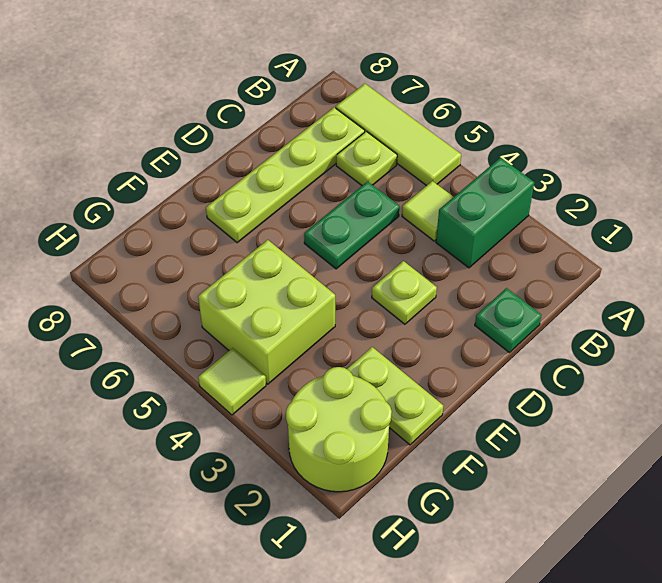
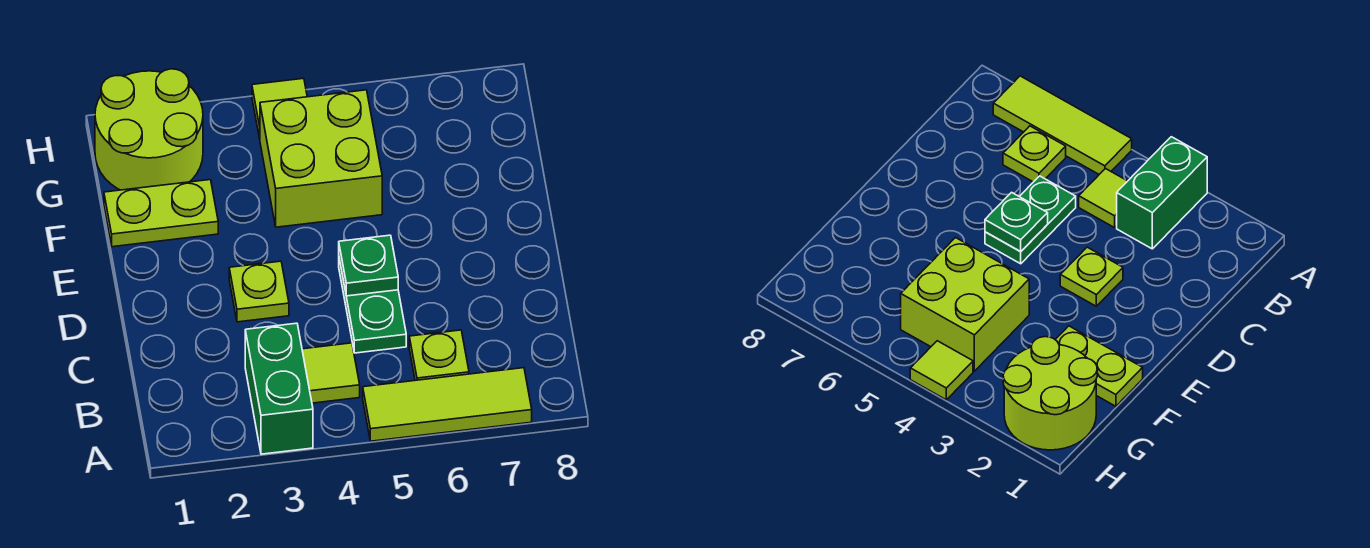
lime plate B7:E7 level 1 -> none
green plate C1 level 1 -> green plate D5 level 2

